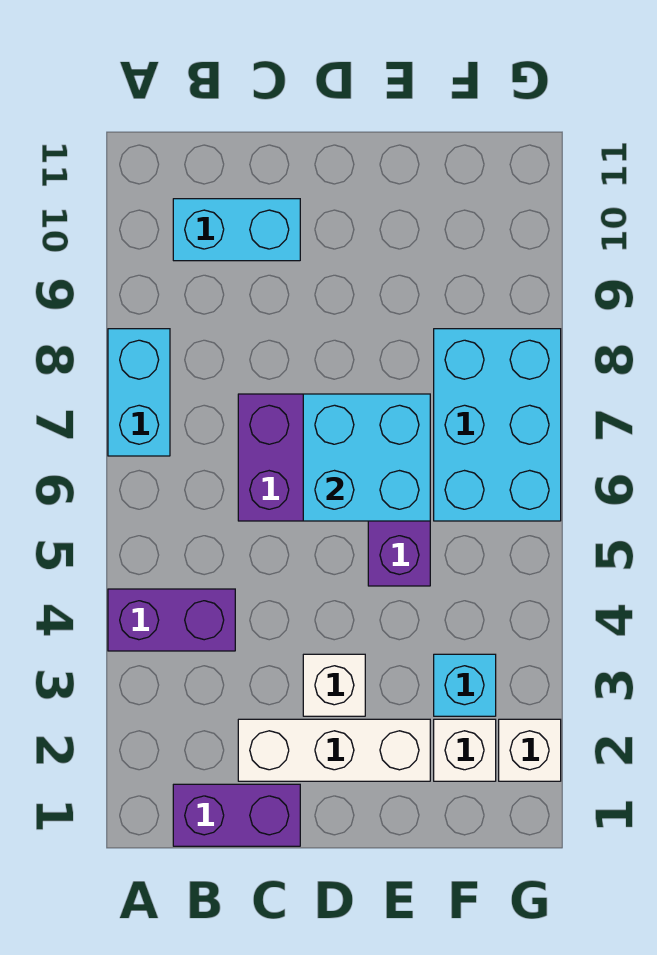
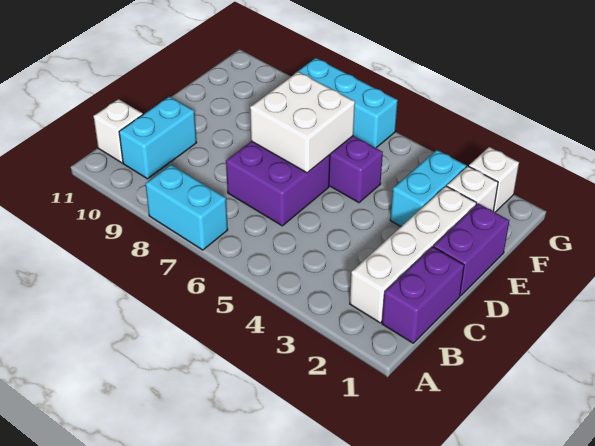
purple brick A4:B4 level 1 -> purple brick D1:E1 level 1
white brick C2:E2 level 1 -> white brick B2:E2 level 1
white brick D3 level 1 -> white brick B11 level 1
cyan brick D6:E7 level 2 -> white brick D6:E7 level 2
cyan brick F3 level 1 -> cyan brick E3:F3 level 1
cyan brick F6:G8 level 1 -> cyan brick G6:G8 level 1

